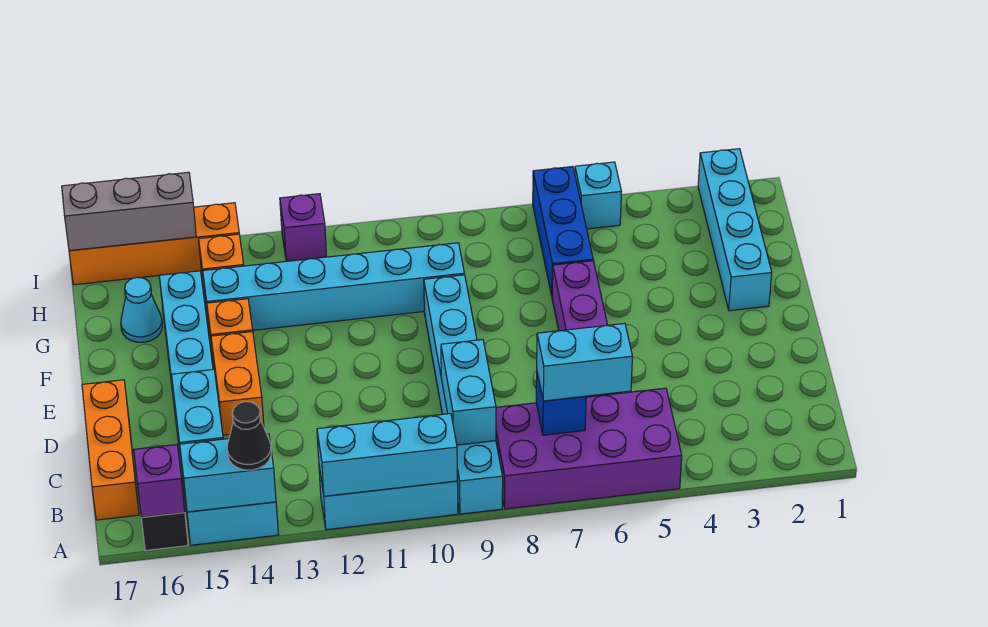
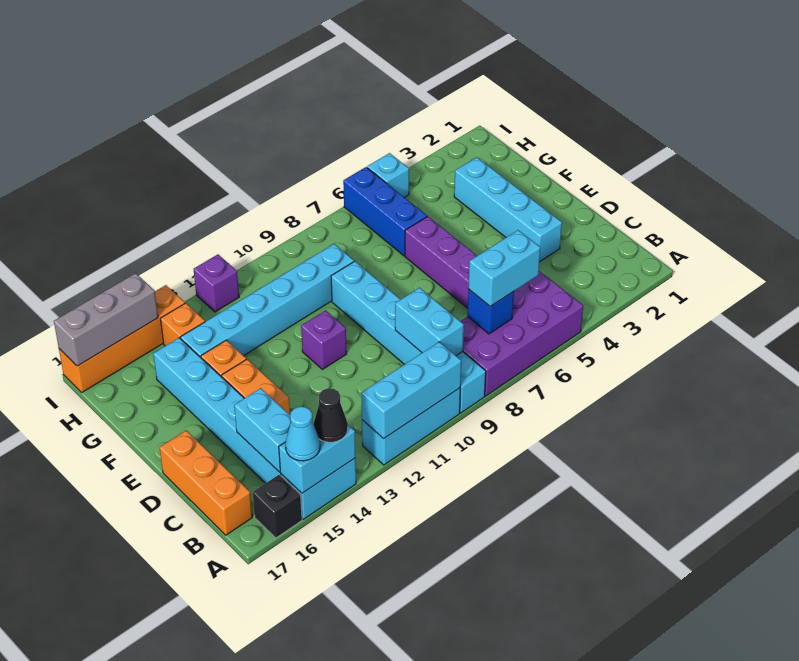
purple brick A16 level 2 -> purple brick E11 level 1
cyan brick F2:I2 level 1 -> cyan brick D3:G3 level 1
cyan cone G16 level 1 -> cyan cone A15 level 3

